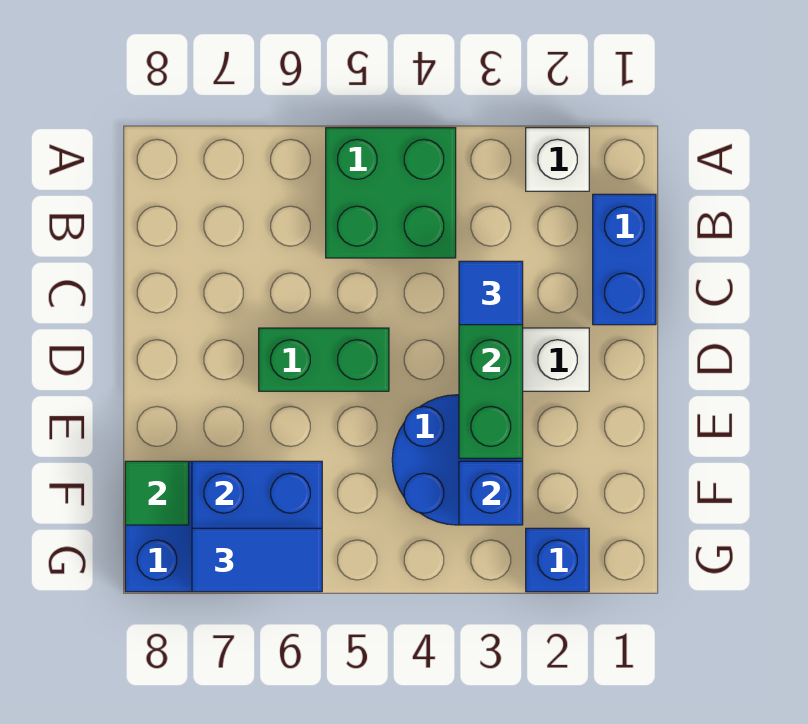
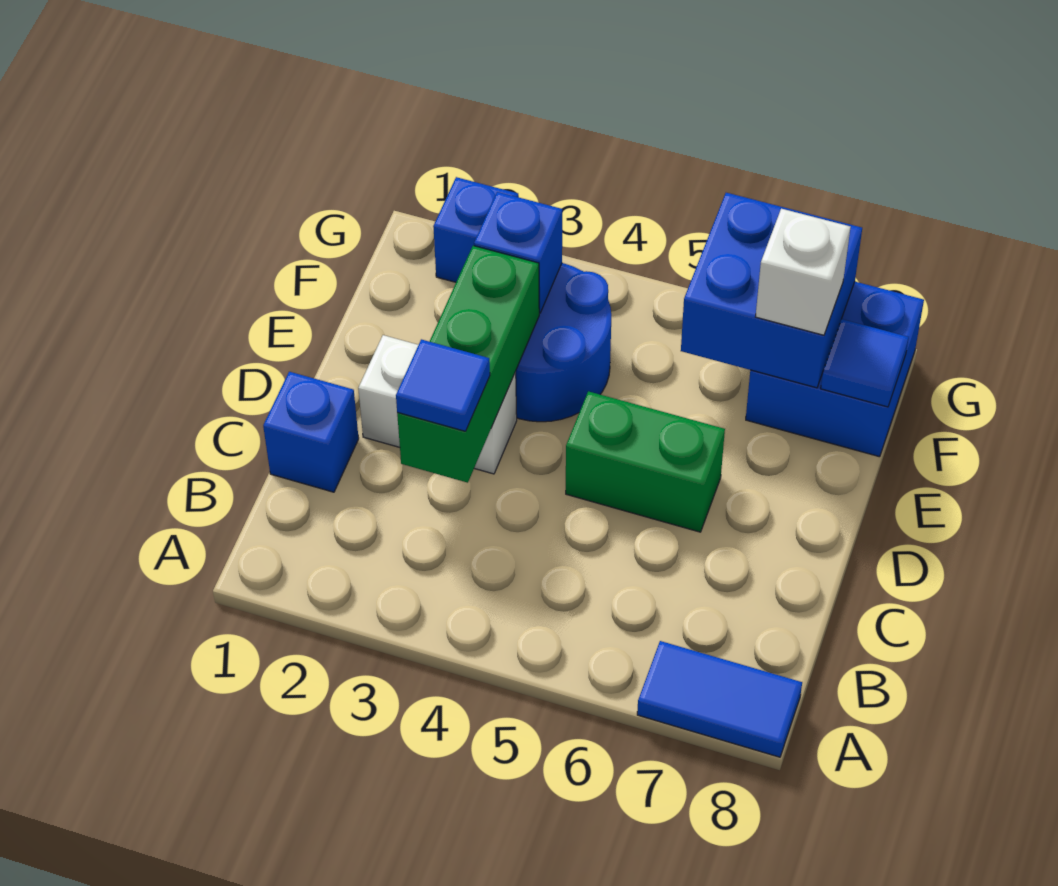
white brick A2 level 1 -> white brick F7 level 3
green brick A4:B5 level 1 -> none
blue brick B1:C1 level 1 -> blue brick C1 level 1
green tile F8 level 2 -> blue tile F8 level 2
blue tile G6:G7 level 3 -> blue tile A7:A8 level 1

